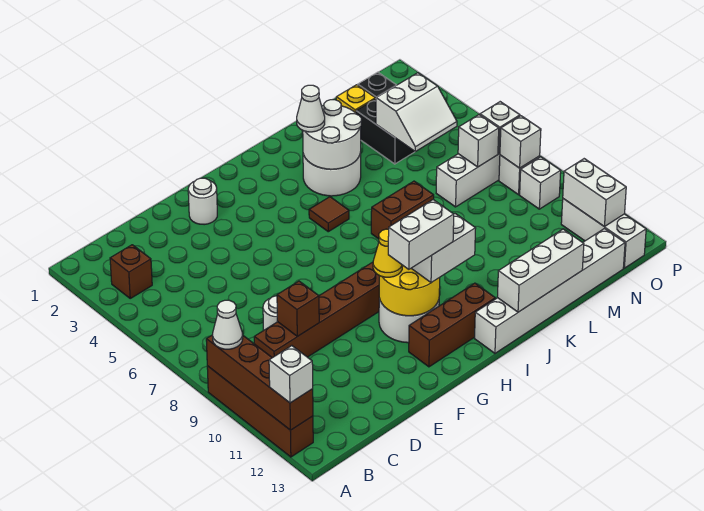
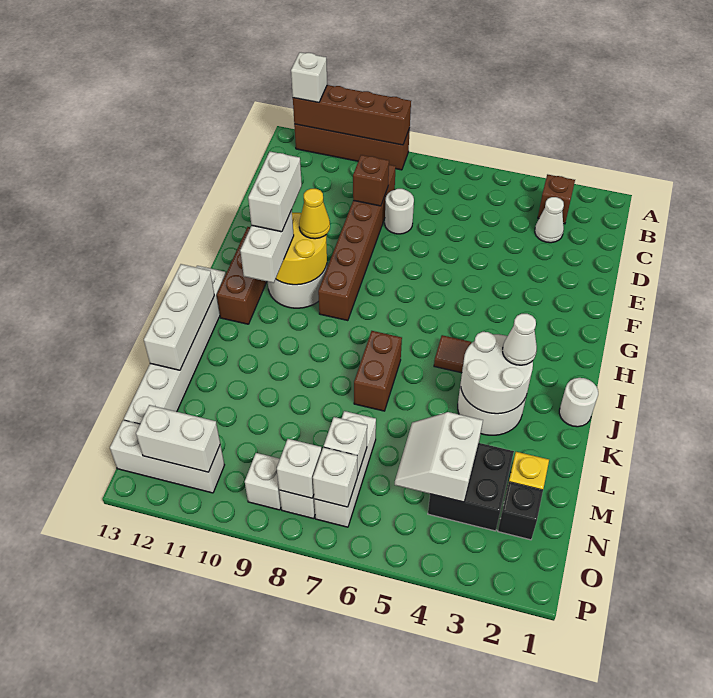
white cone A9 level 3 -> white cone C3 level 1
white round brick F2 level 1 -> white round brick J1 level 1

